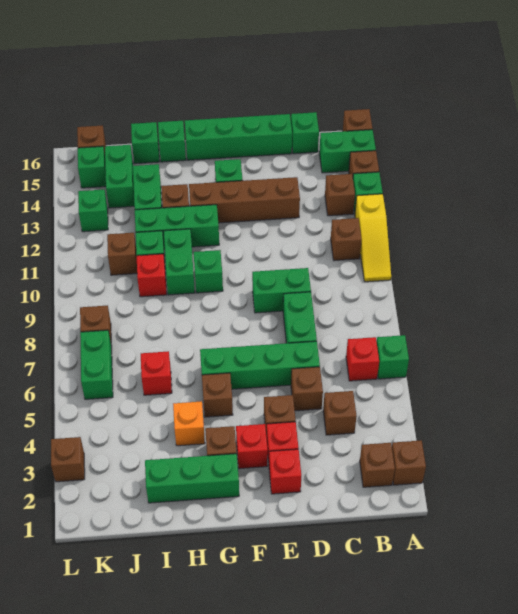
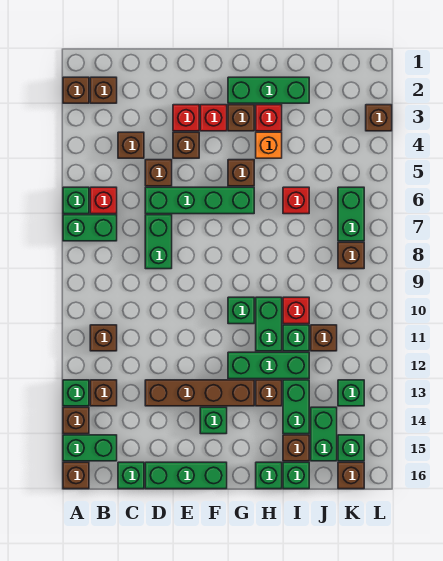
yellow slope A10:A12 level 1 top 12 -> none
green brick D9:E9 level 1 -> green brick A7:B7 level 1
green brick D16:G16 level 1 -> green brick D16:F16 level 1
red brick E2 level 1 -> red brick H3 level 1
none -> brown brick I15 level 1

